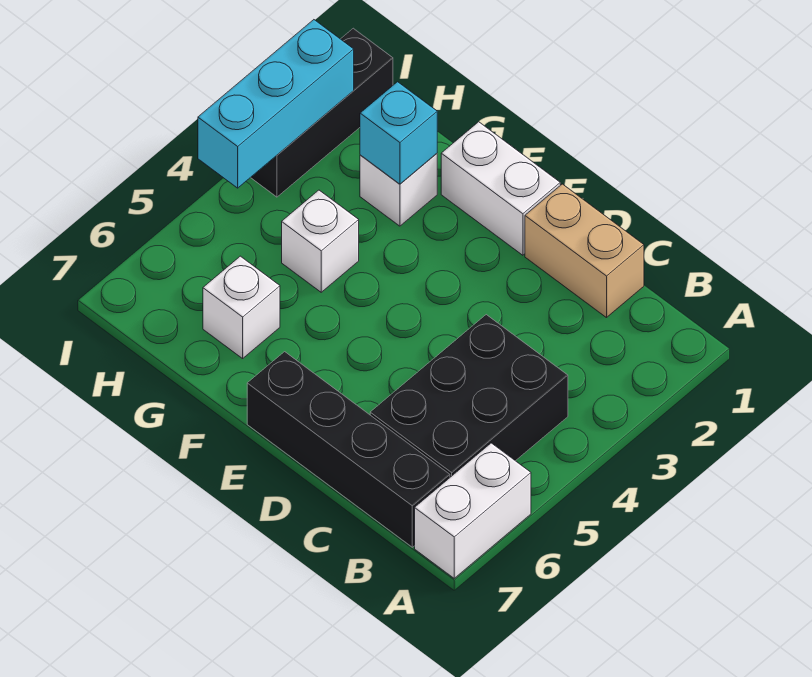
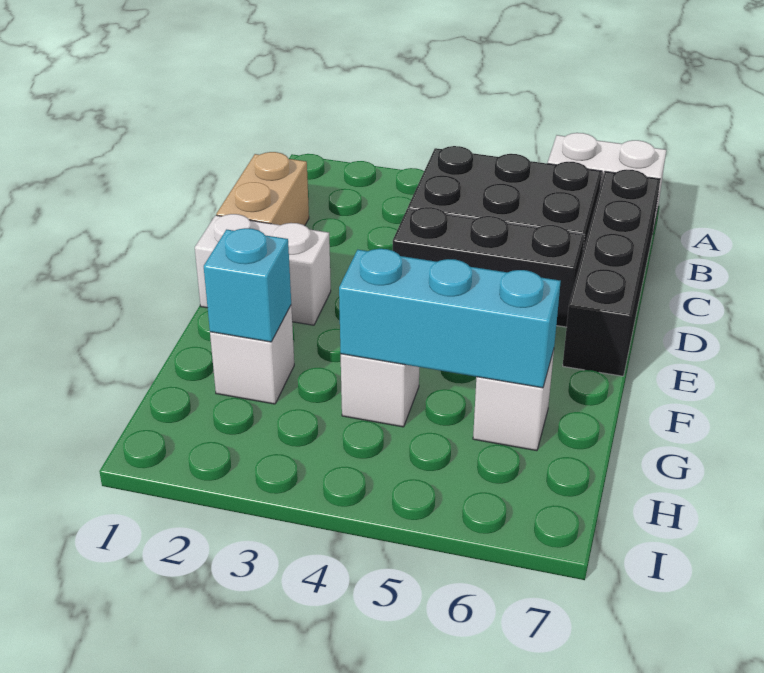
white brick E1:F1 level 1 -> white brick E1:E2 level 1
black brick I1:I3 level 1 -> black brick D4:D6 level 1
cyan brick I2:I4 level 2 -> cyan brick G4:G6 level 2

